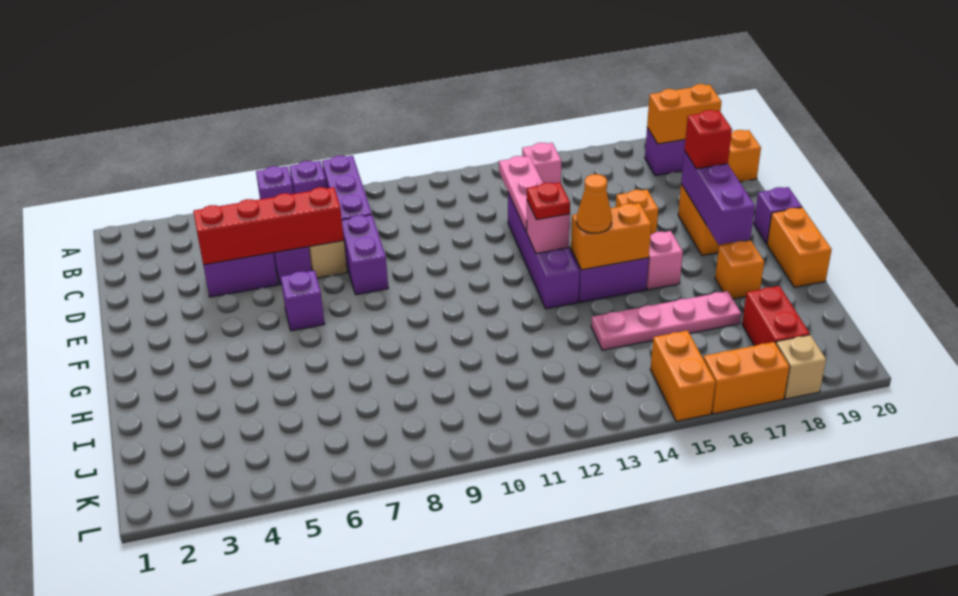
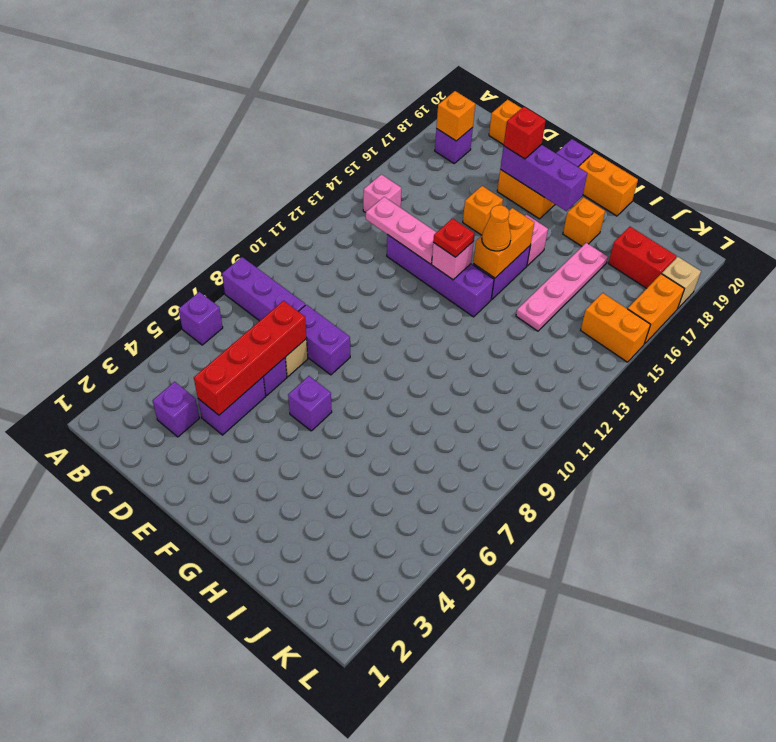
purple brick A7 level 1 -> purple brick C3 level 1
orange brick B18:B19 level 2 -> orange brick B18 level 2

